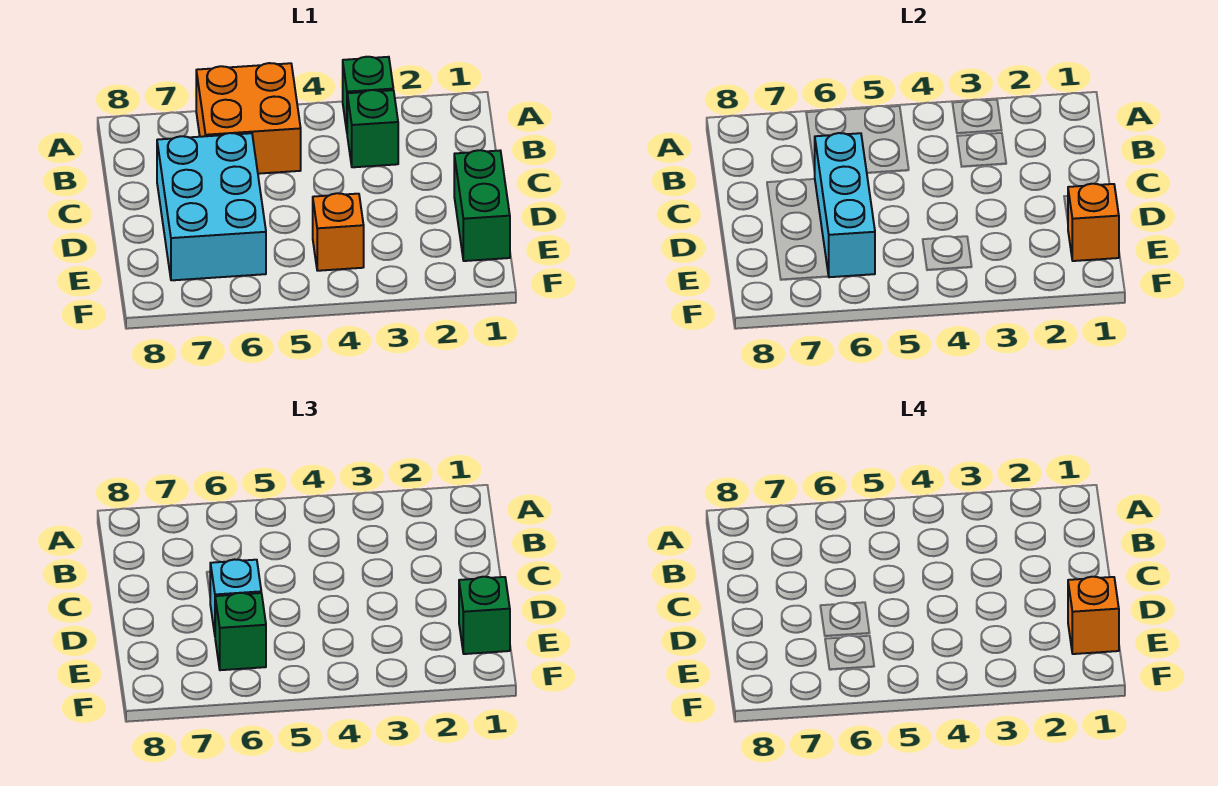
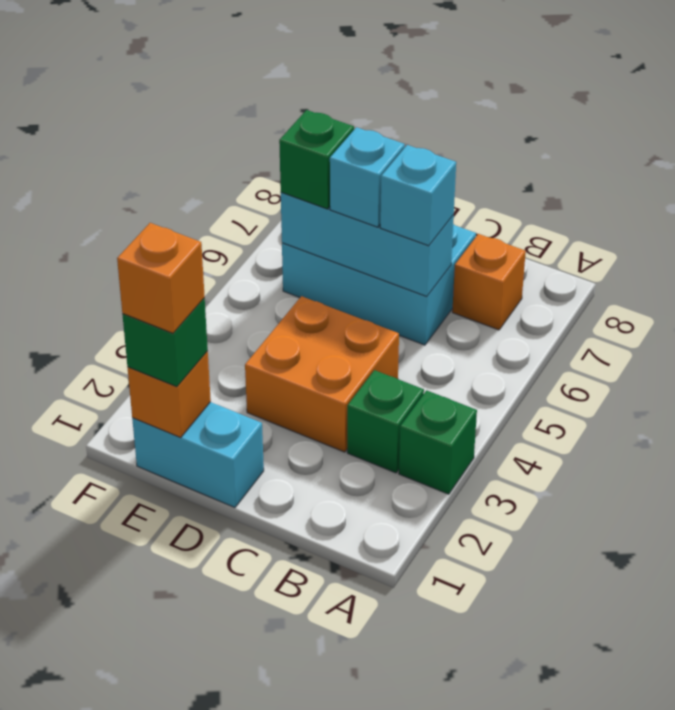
orange brick A5:B6 level 1 -> orange brick C3:D4 level 1
none -> cyan brick C6 level 3
green brick D1:E1 level 1 -> cyan brick D1:E1 level 1
orange brick E4 level 1 -> orange brick B7 level 1

